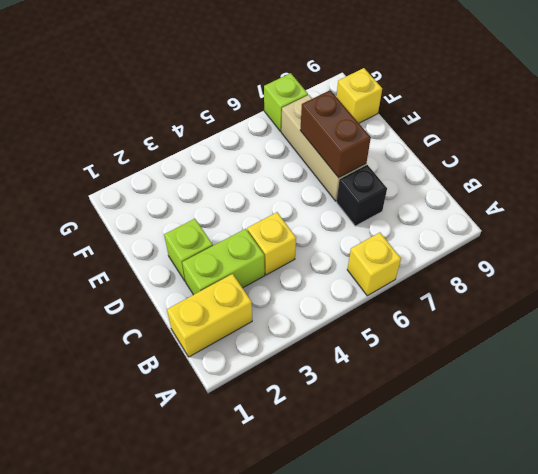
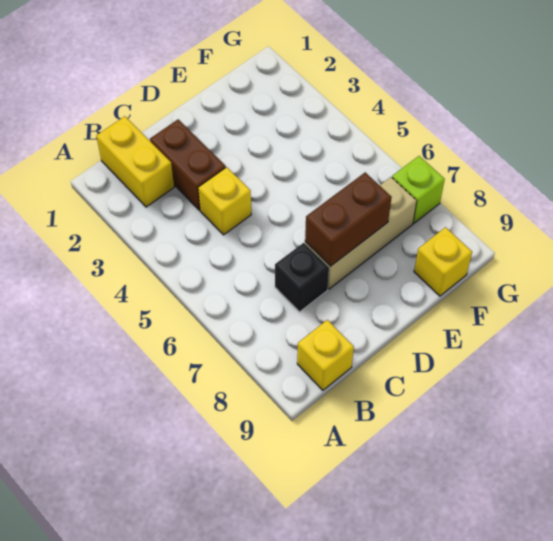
yellow brick A6 level 1 -> yellow brick B9 level 1
lime brick C2:C3 level 1 -> brown brick C2:C3 level 1
lime brick D2 level 1 -> none

